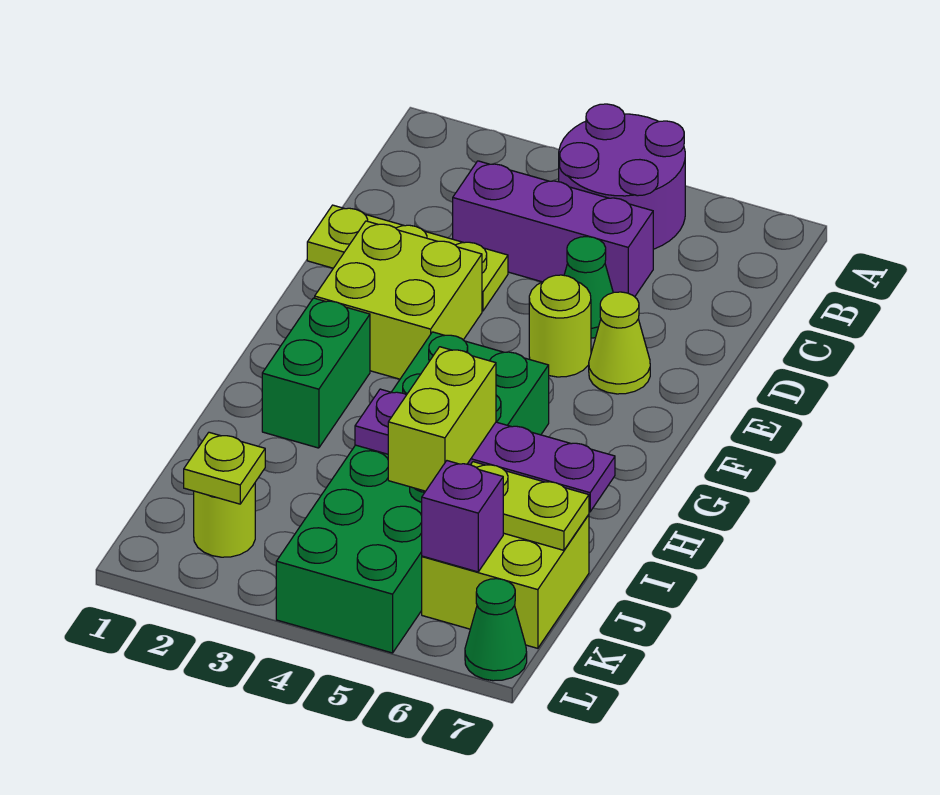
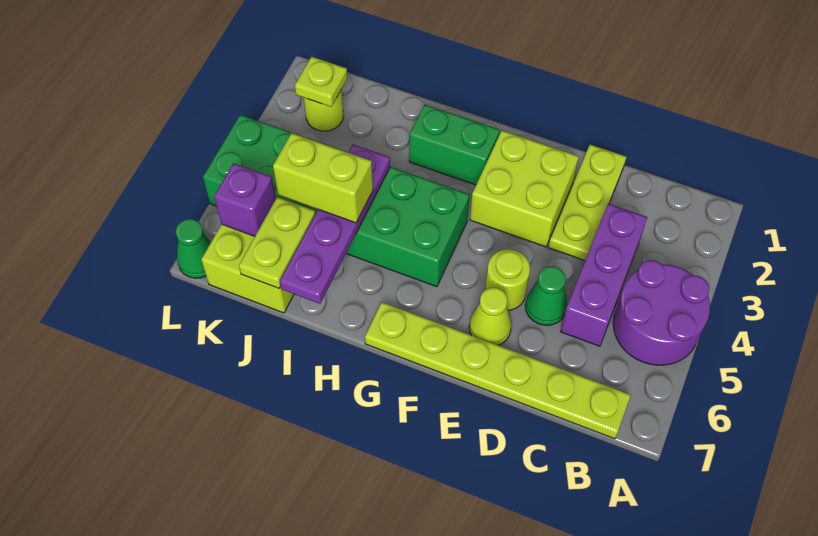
none -> lime plate B7:G7 level 1

